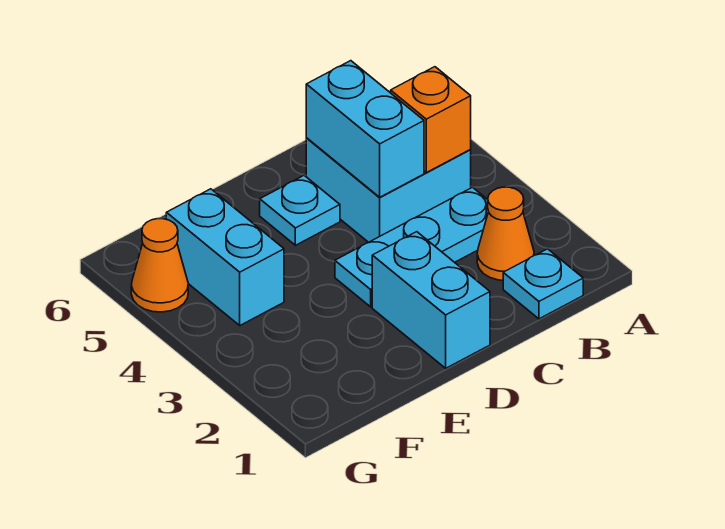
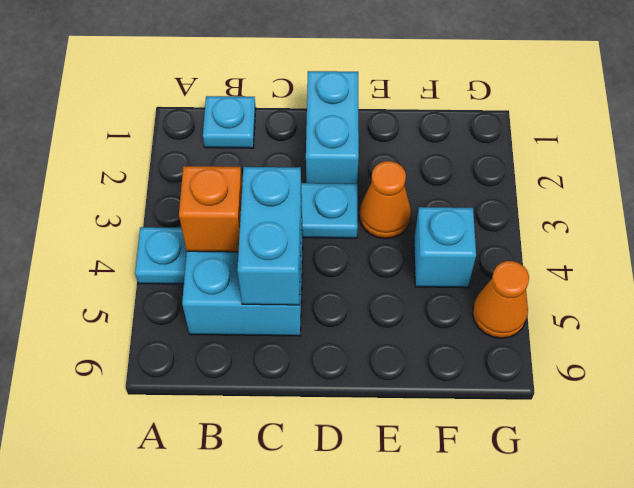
orange cone B2 level 1 -> orange cone E3 level 1
cyan plate D5 level 1 -> cyan plate A4 level 1
cyan brick F4:F5 level 1 -> cyan brick F4 level 1

